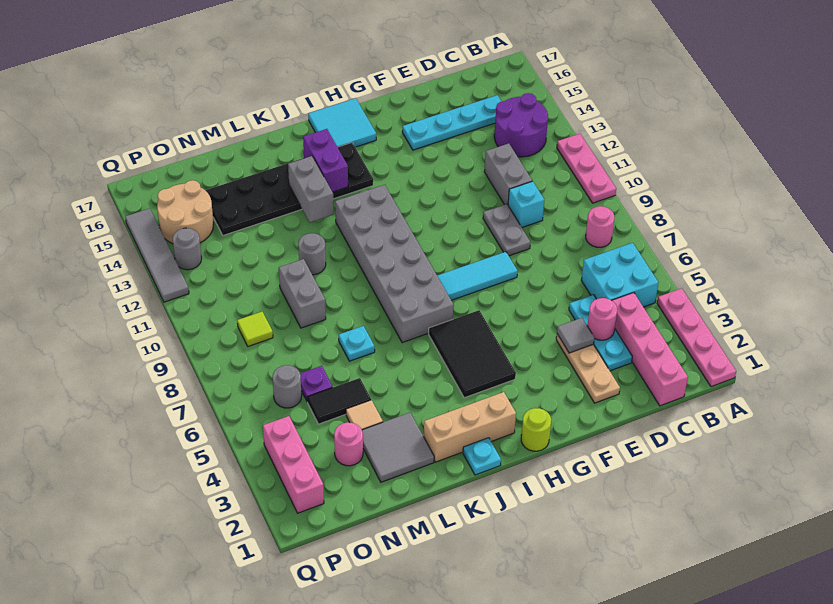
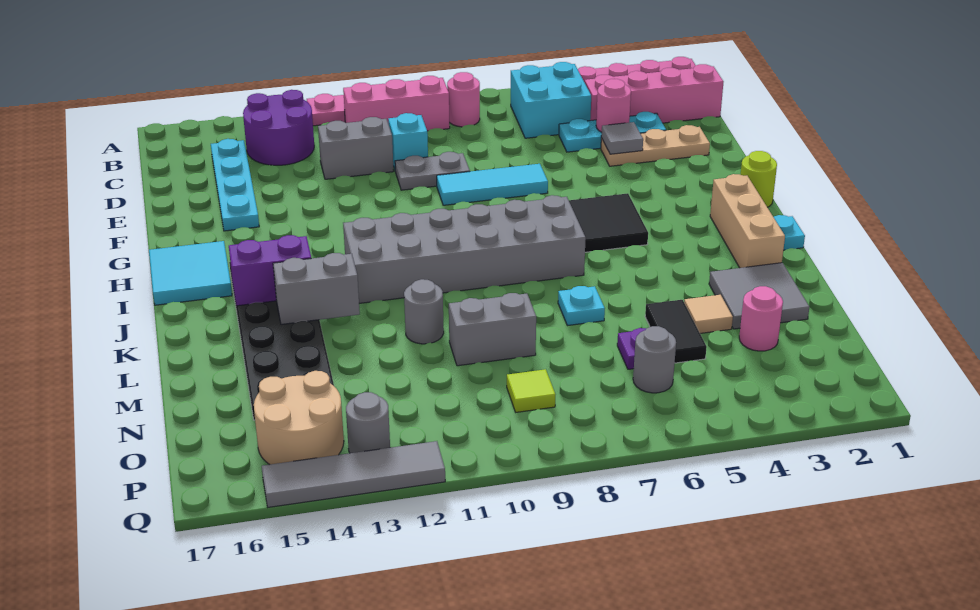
cyan tile F8:H8 level 1 -> cyan tile F7:F9 level 1
black tile H4:I6 level 1 -> black tile H5:I6 level 1
pink brick P2:P4 level 1 -> pink brick B9:B11 level 1

